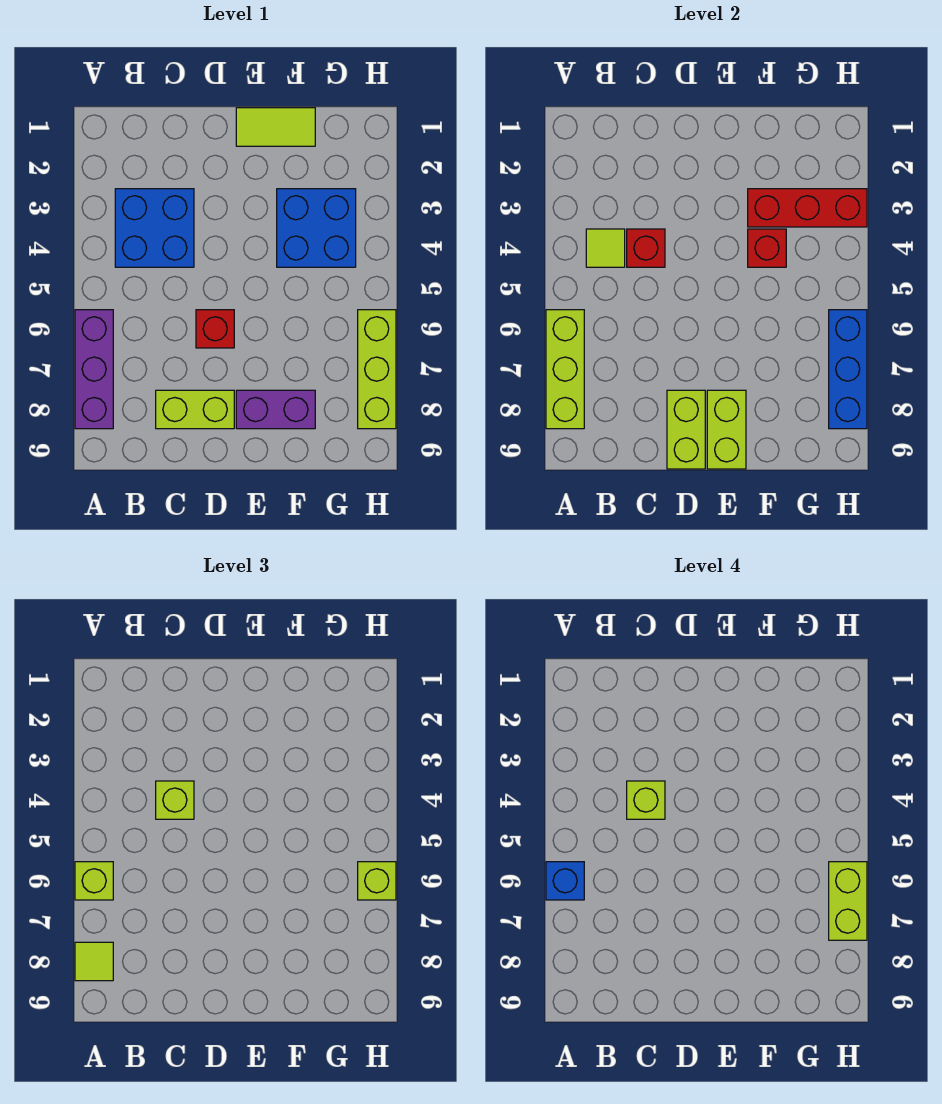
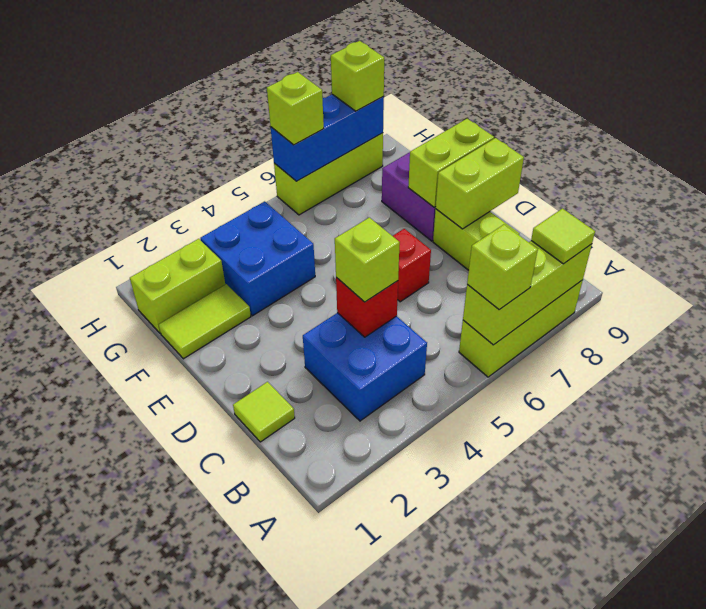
purple brick A6:A8 level 1 -> lime brick A6:A8 level 1
blue brick A6 level 4 -> none
lime tile B4 level 2 -> lime tile C1 level 1
lime brick C4 level 4 -> lime brick H8 level 3
lime tile E1:F1 level 1 -> lime tile F1:F2 level 1
red brick F3:H3 level 2 -> none
red brick F4 level 2 -> none
lime brick H6:H7 level 4 -> lime brick G1:G2 level 1

